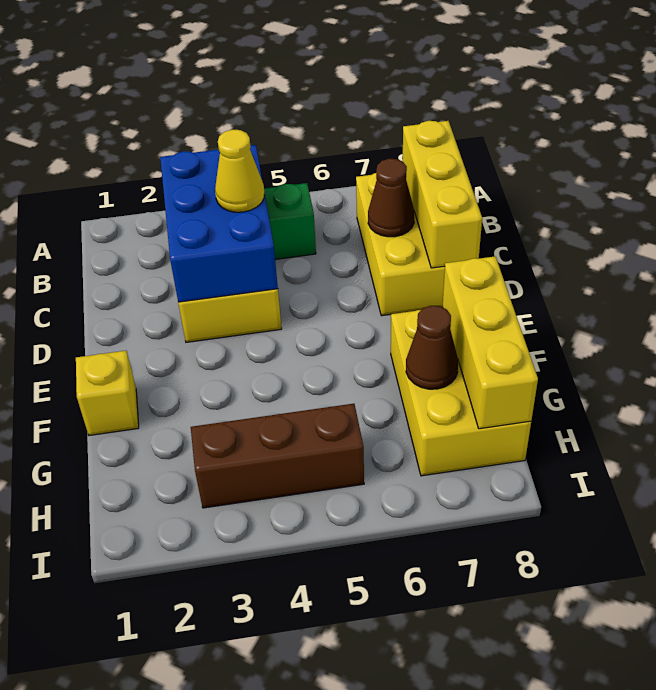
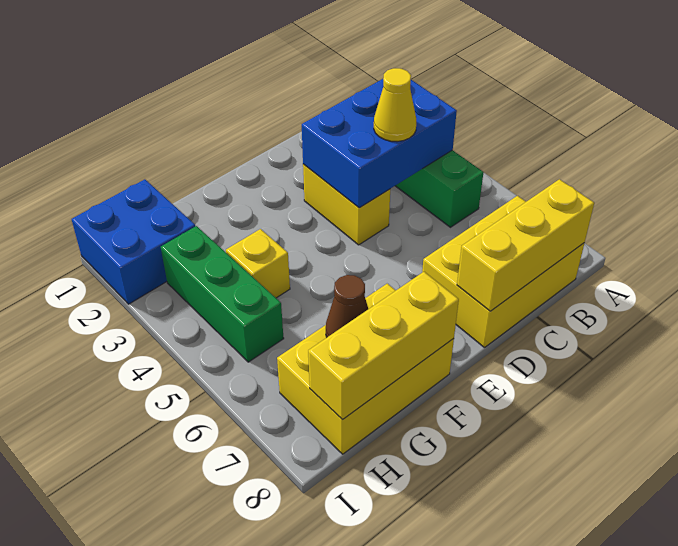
brown cone C7 level 2 -> none
yellow brick F1 level 1 -> yellow brick G4 level 1
none -> blue brick H1:I2 level 1
brown brick H3:H5 level 1 -> green brick H3:H5 level 1

